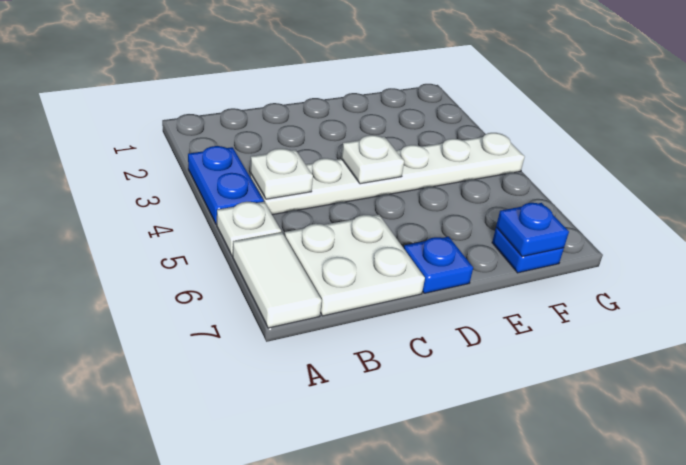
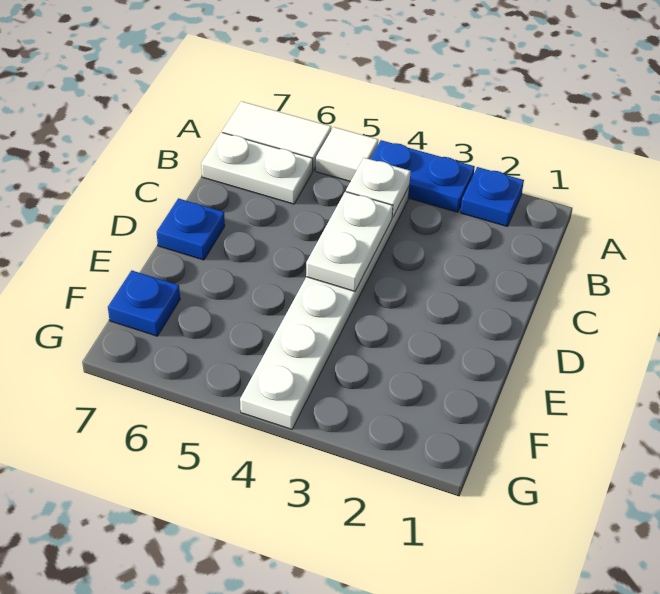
white plate A5 level 1 -> white tile A5 level 1
white plate B6:C7 level 1 -> white plate B6:B7 level 1
white plate D4 level 2 -> white plate C4:D4 level 2
blue plate F7 level 2 -> blue plate A2 level 1

